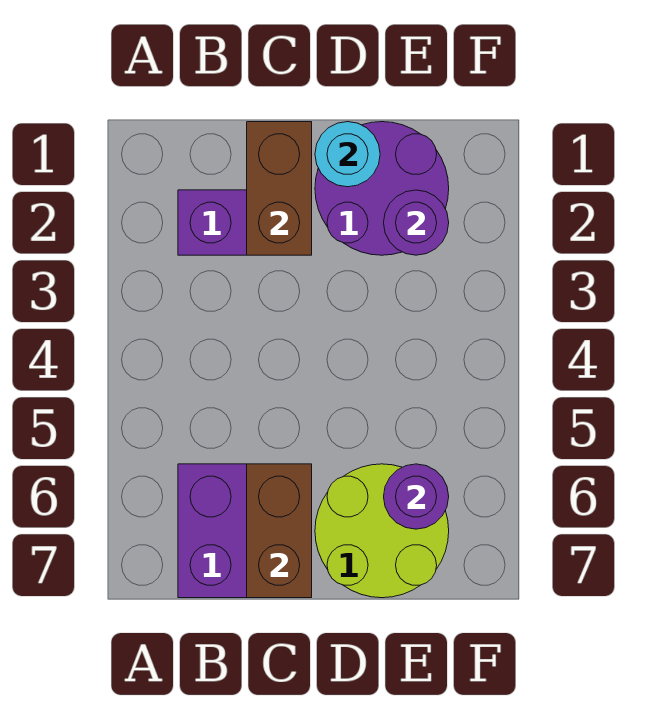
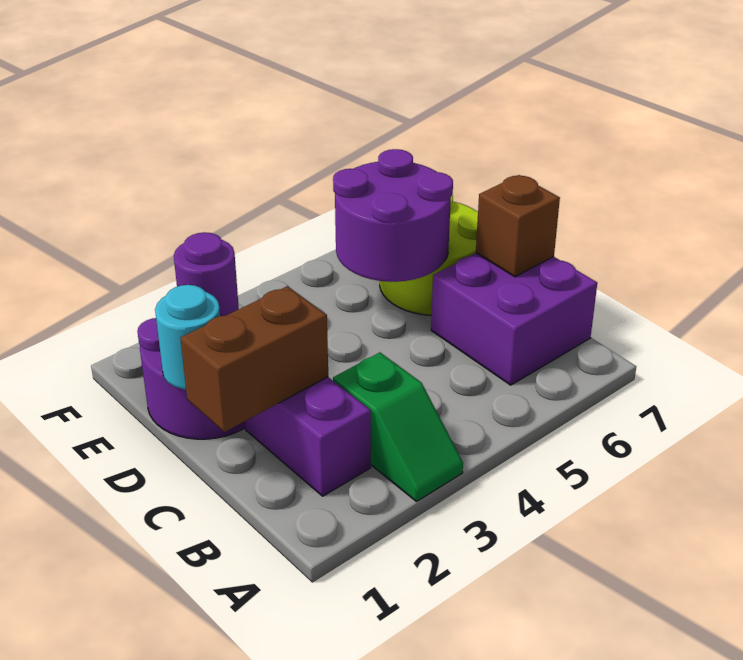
none -> green slope A3:B3 level 1 top B
brown brick C6:C7 level 2 -> brown brick C7 level 2
purple round brick E6 level 2 -> purple round brick D5:E6 level 2

